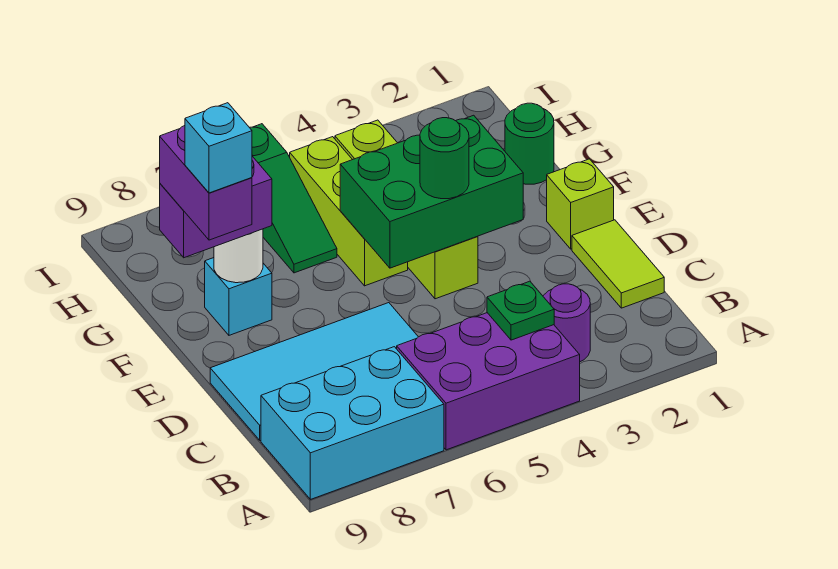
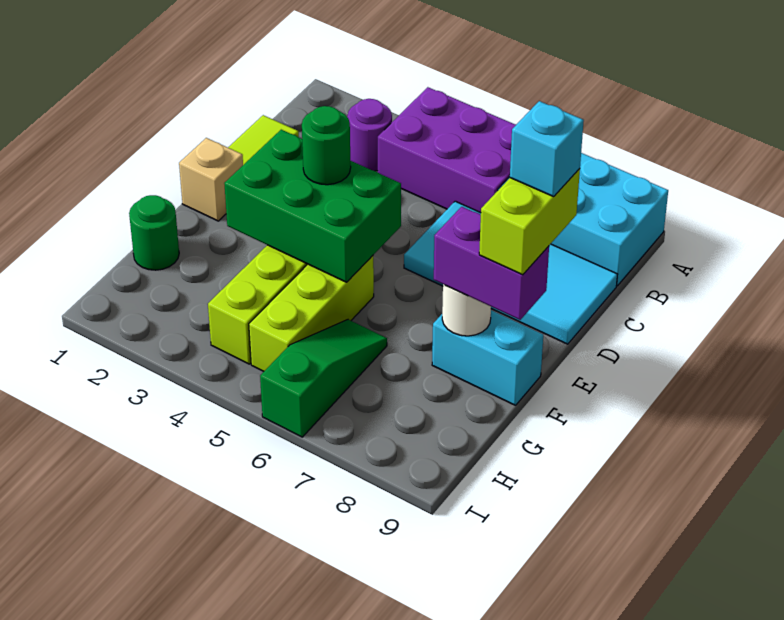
green plate B4 level 2 -> none
lime brick E1 level 1 -> tan brick E1 level 1
purple brick E9:F9 level 4 -> lime brick E9:F9 level 4
cyan brick F8 level 1 -> cyan brick F8:F9 level 1

